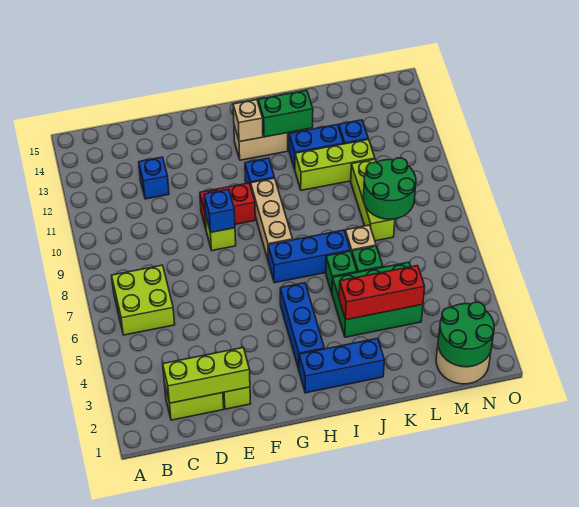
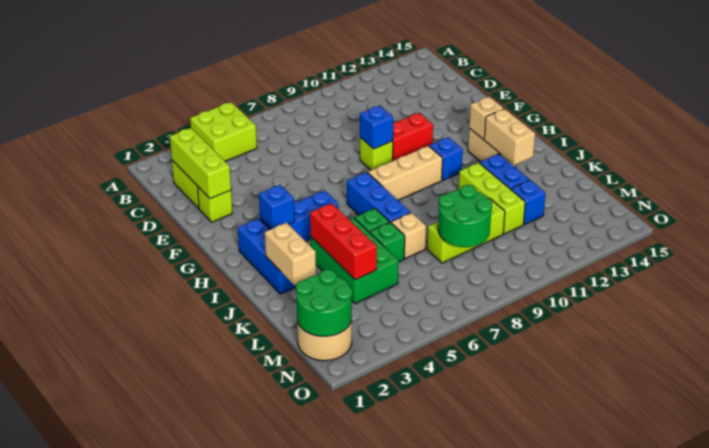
lime brick B6:C7 level 1 -> lime brick A4:B5 level 1
blue brick D12 level 1 -> blue brick H3 level 2
red brick F10:G10 level 1 -> red brick F10:F11 level 1
green brick I13:J13 level 2 -> tan brick I13:J13 level 2
none -> tan brick J2:K2 level 2

